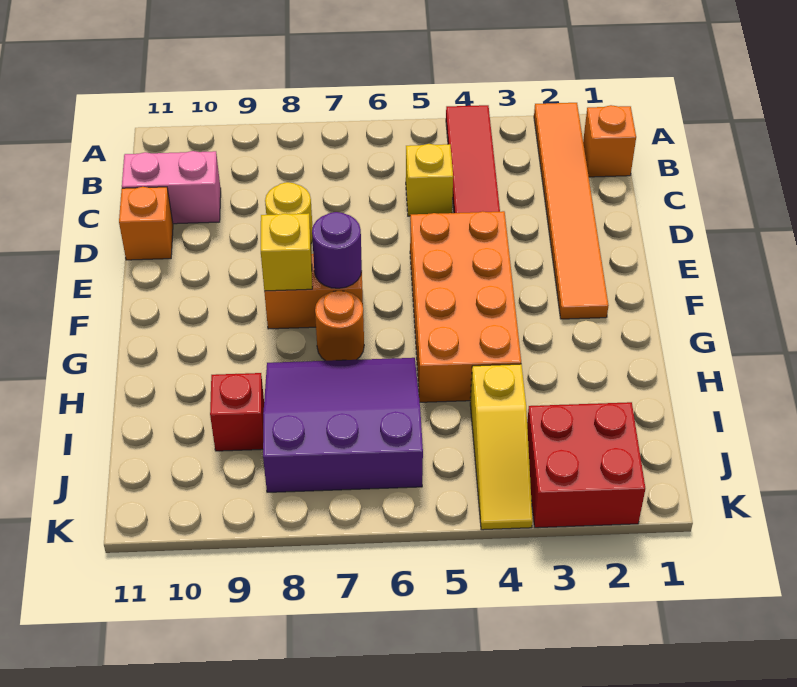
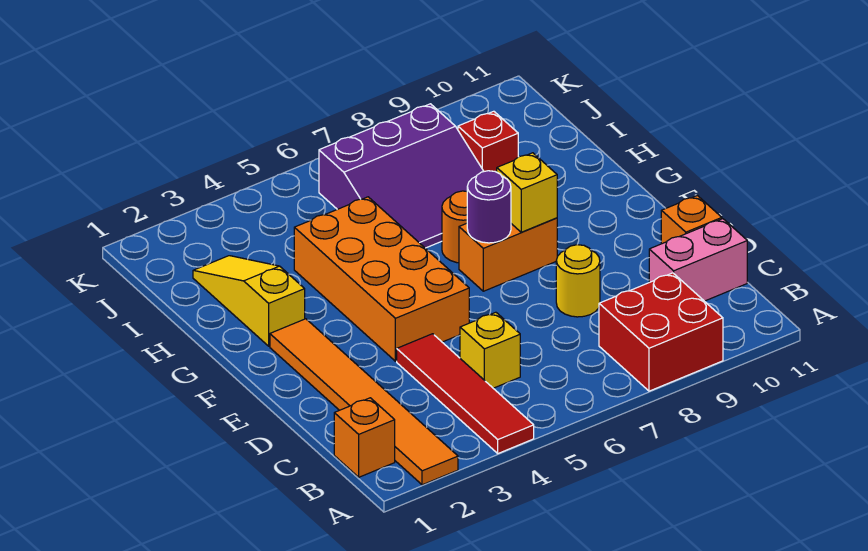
yellow slope I4:K4 level 1 top I -> yellow slope G2:I2 level 1 top G
red brick J2:K3 level 1 -> red brick A8:B9 level 1

